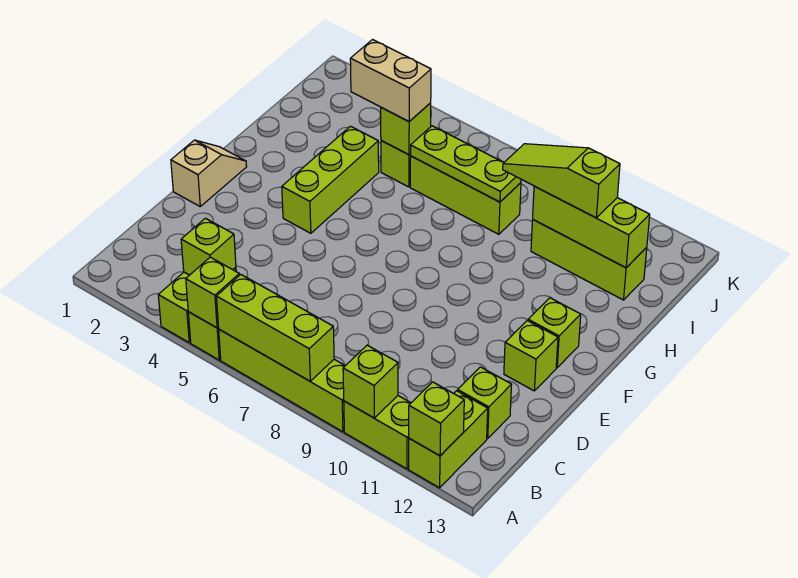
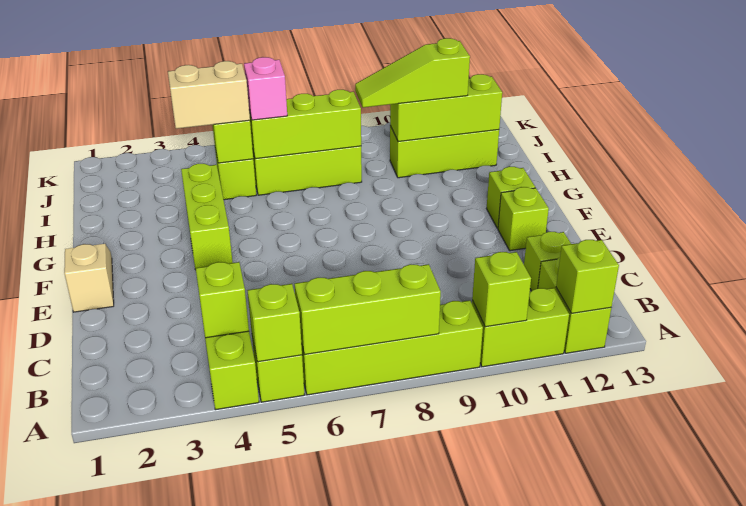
lime plate I6:I8 level 2 -> lime brick I6:I8 level 2
none -> pink brick I6 level 3

